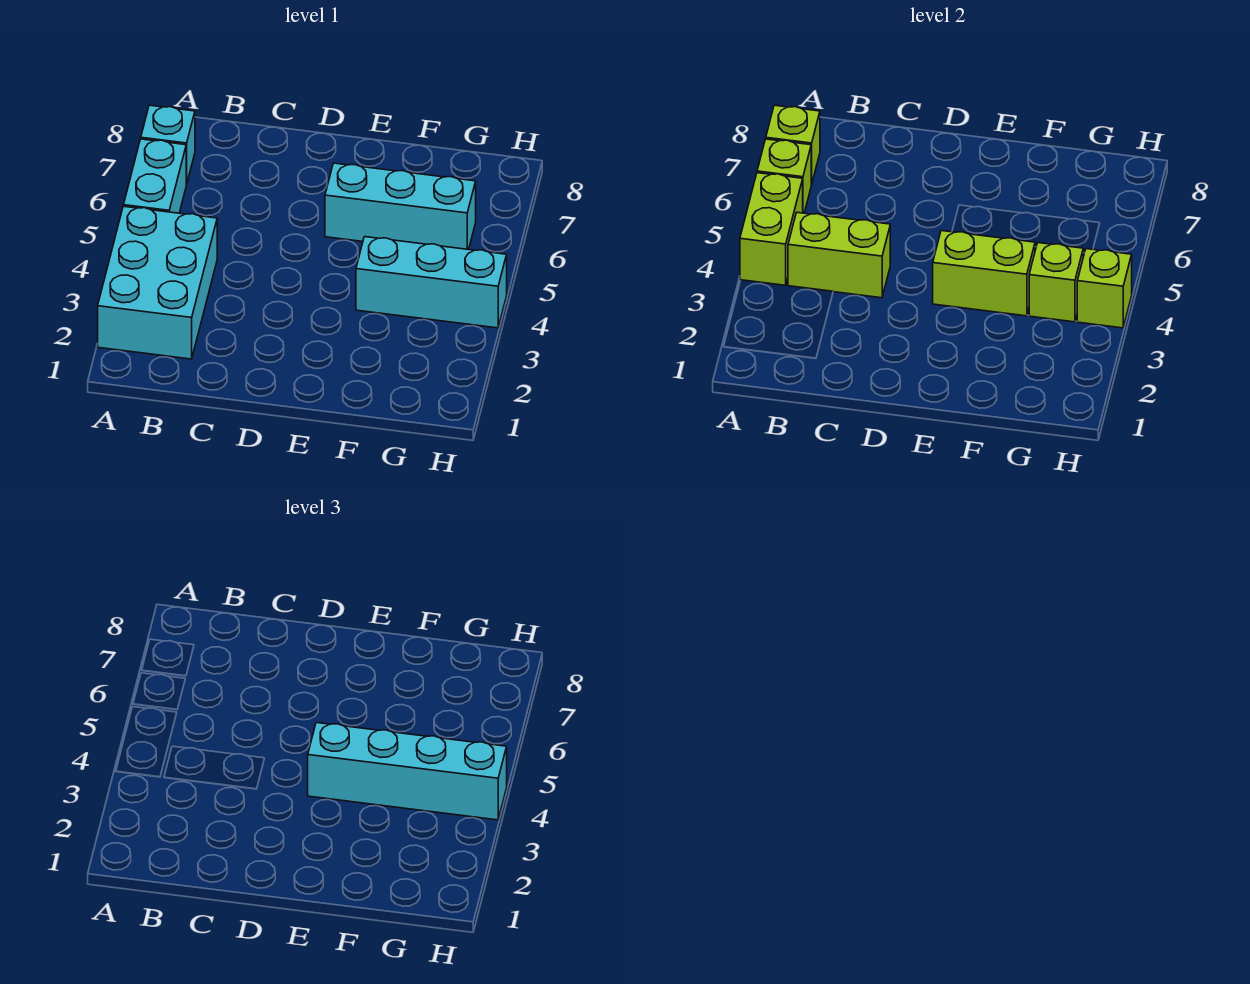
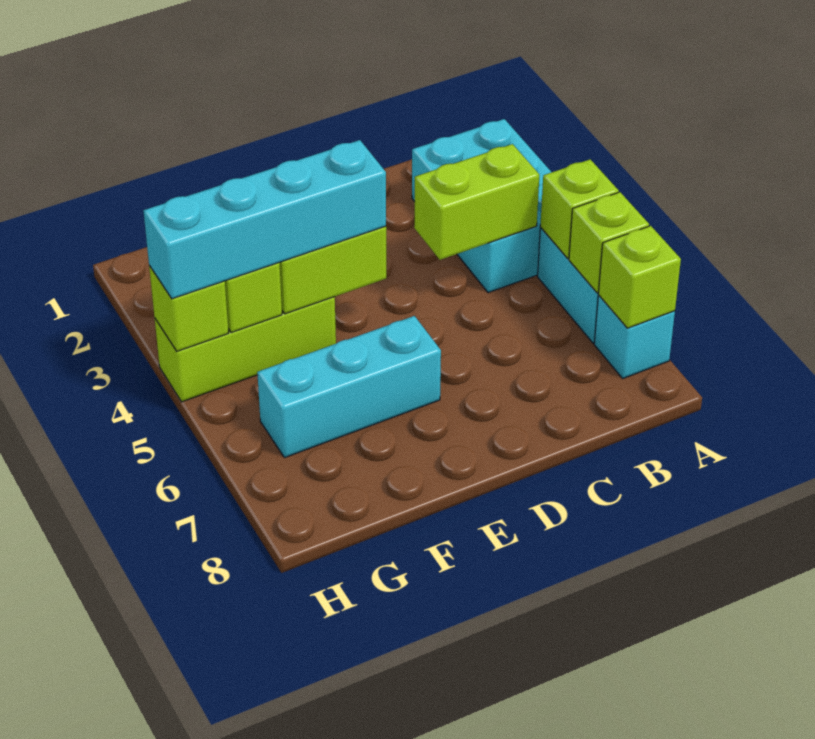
lime brick A4:A5 level 2 -> lime brick A5 level 2
cyan brick F4:H4 level 1 -> lime brick F4:H4 level 1

